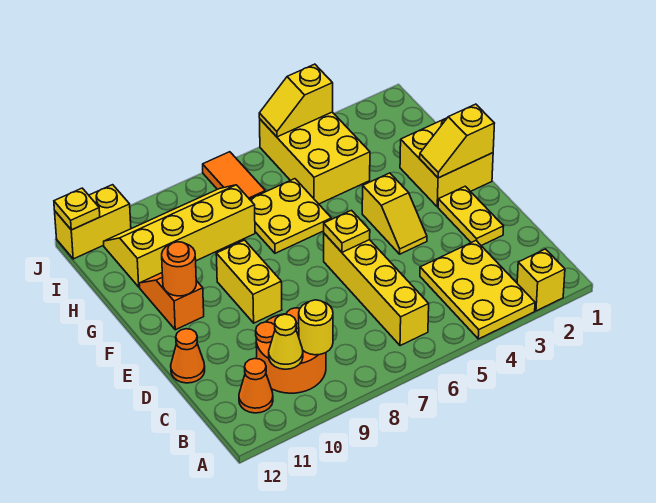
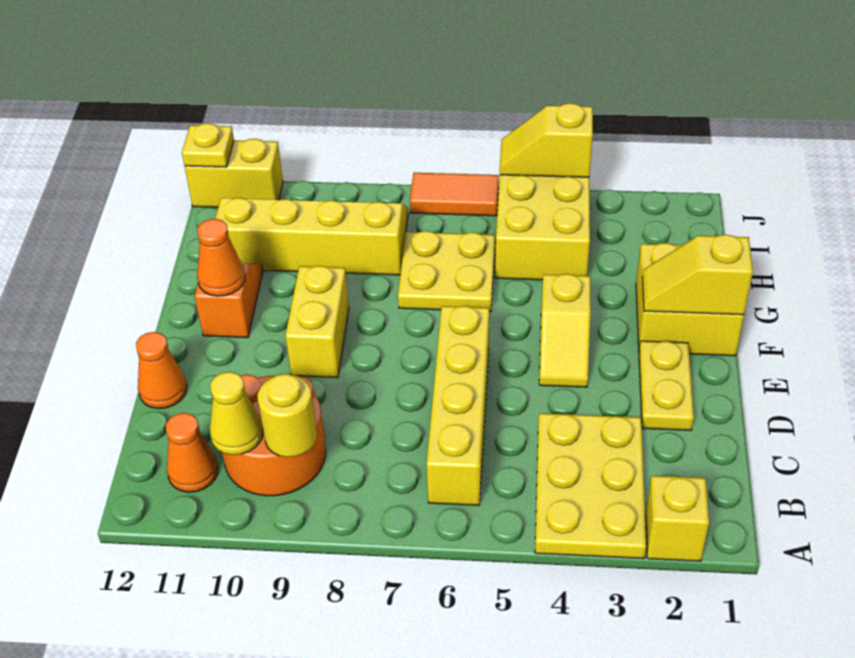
yellow plate E6 level 2 -> none
orange round brick F11 level 2 -> orange cone F11 level 2
orange tile I7:J7 level 1 -> orange tile J6:J7 level 1

